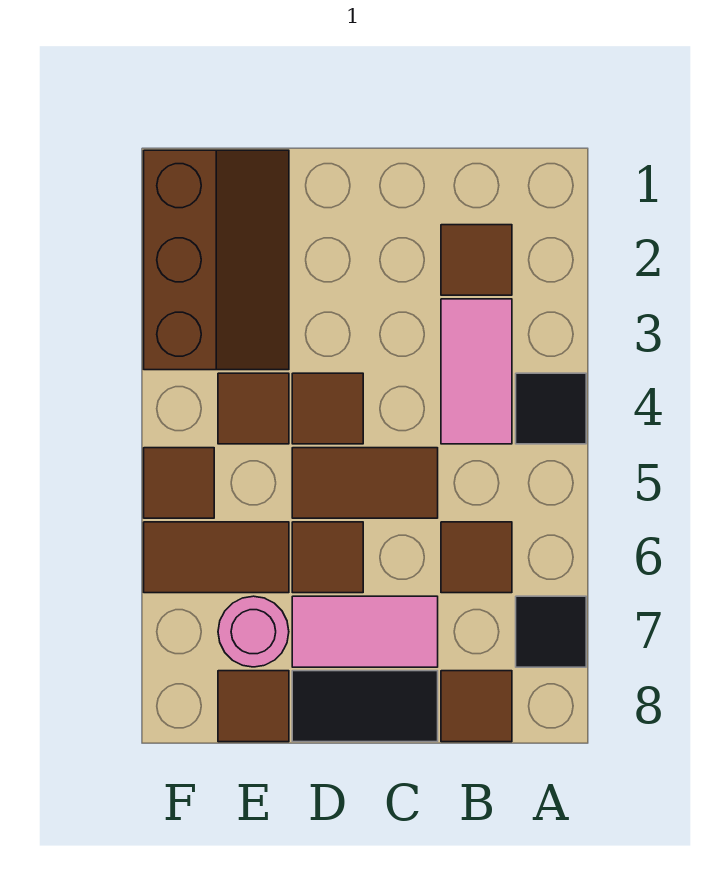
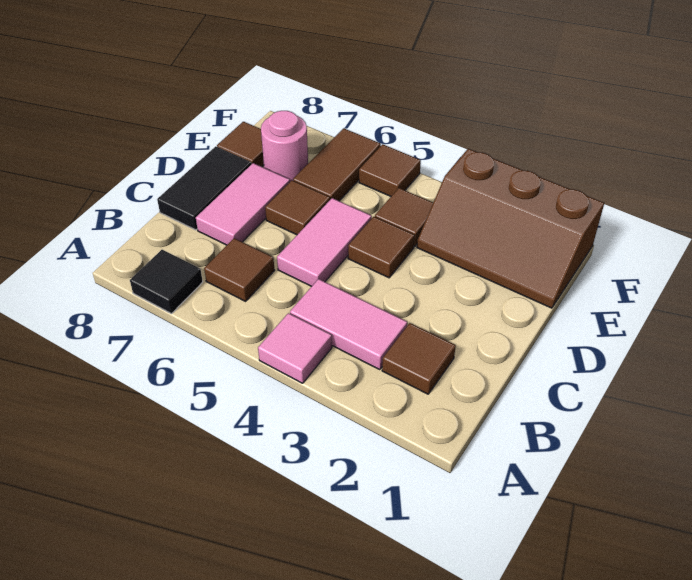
black tile A4 level 1 -> pink tile A4 level 1
brown tile B8 level 1 -> none
brown tile C5:D5 level 1 -> pink tile C5:D5 level 1

